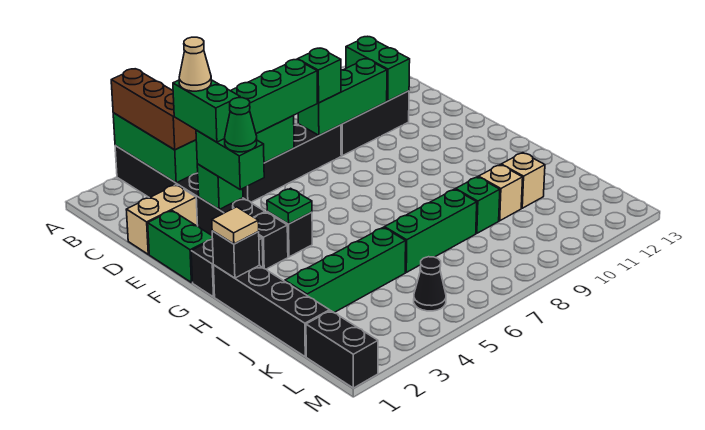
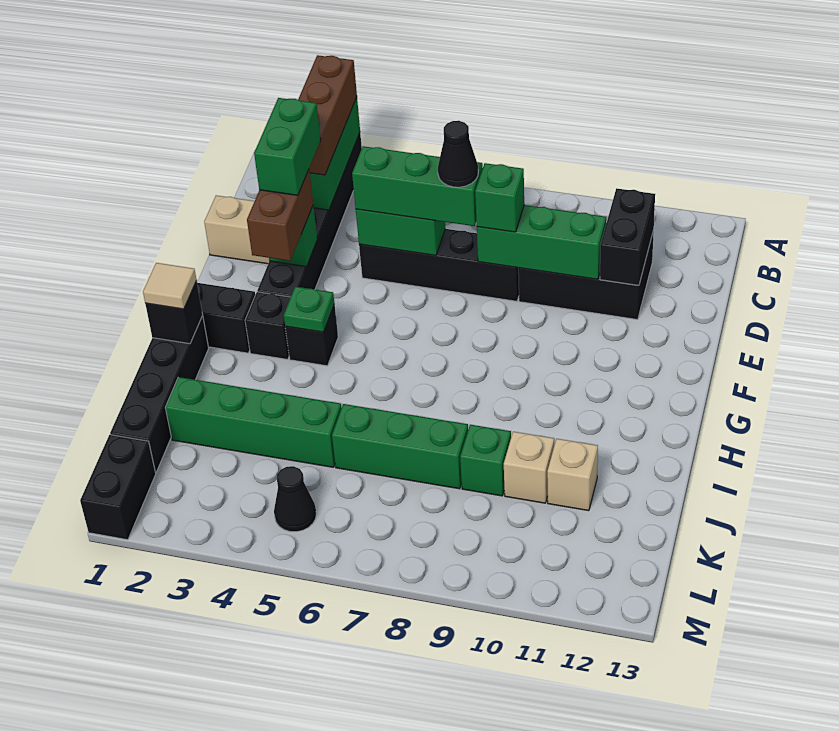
green brick C11:D11 level 2 -> black brick C11:D11 level 2
tan cone D3 level 5 -> none
none -> black cone D7 level 4
green brick E1:F1 level 1 -> none
green brick E3:F3 level 3 -> brown brick E3:F3 level 3
green cone F3 level 4 -> none

